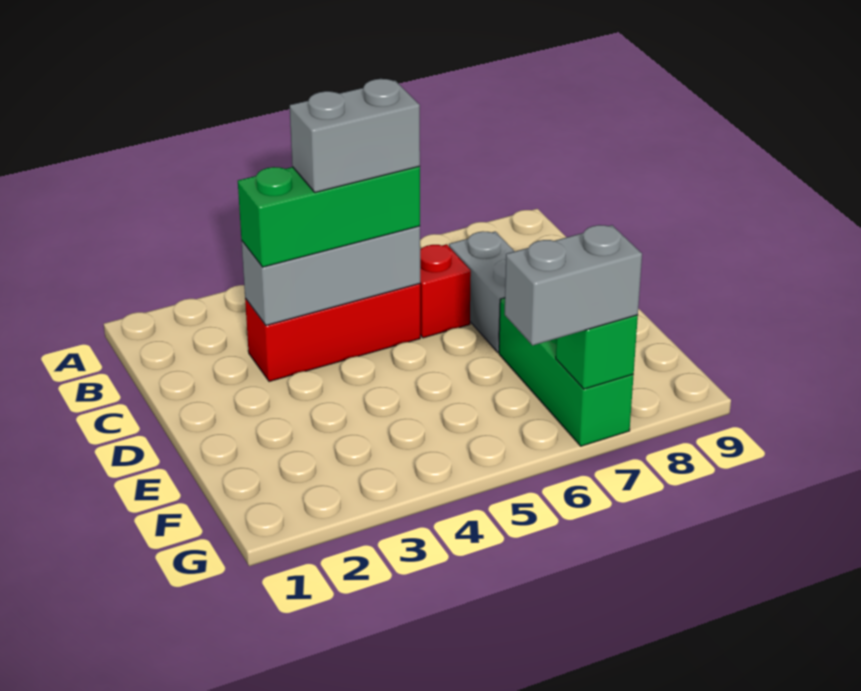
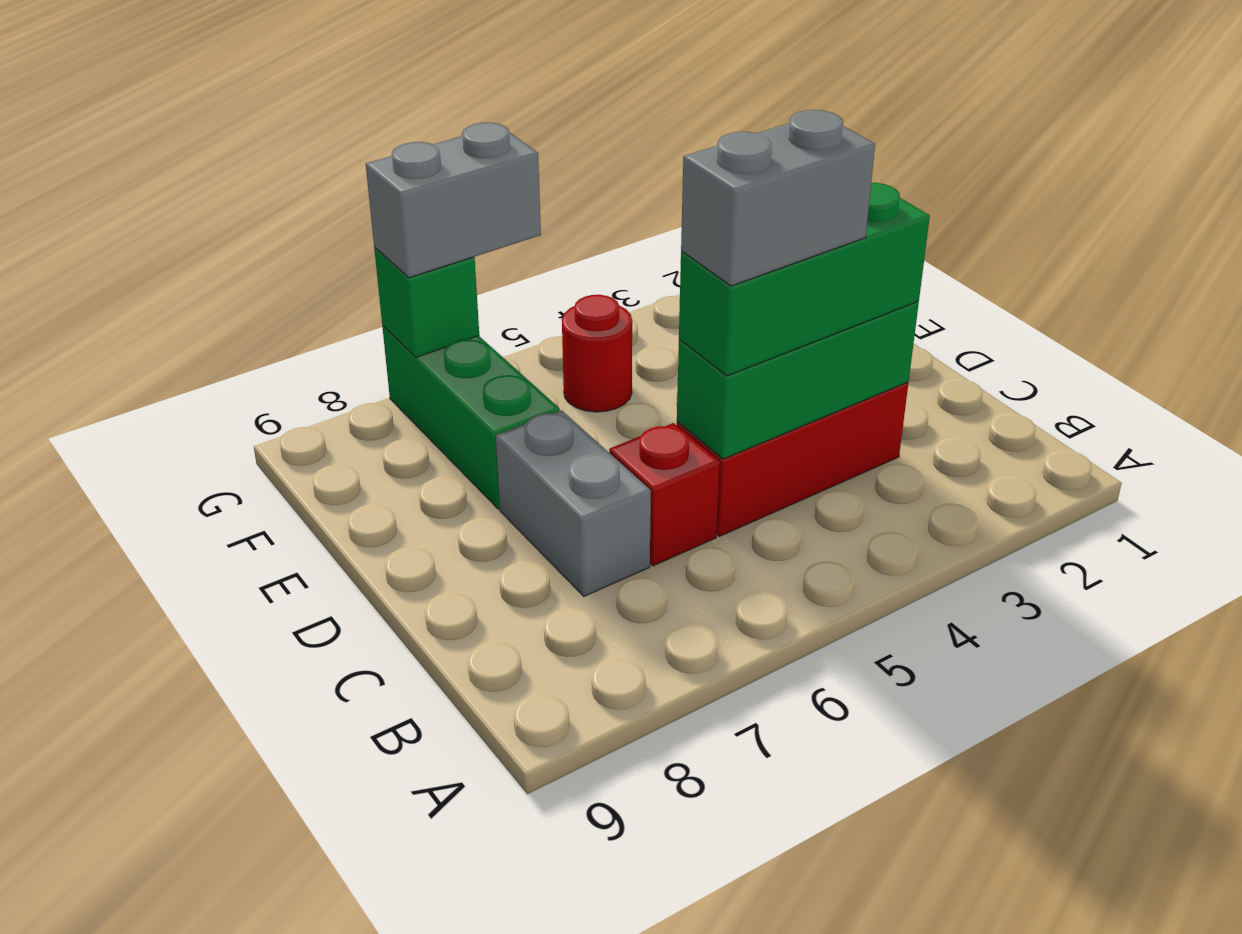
grey brick C3:C5 level 2 -> green brick C3:C5 level 2
none -> red round brick F5 level 1

